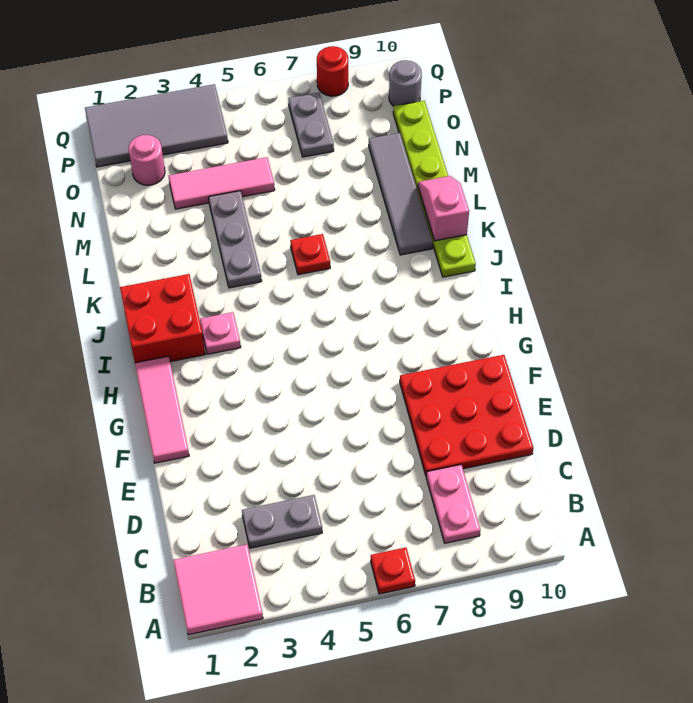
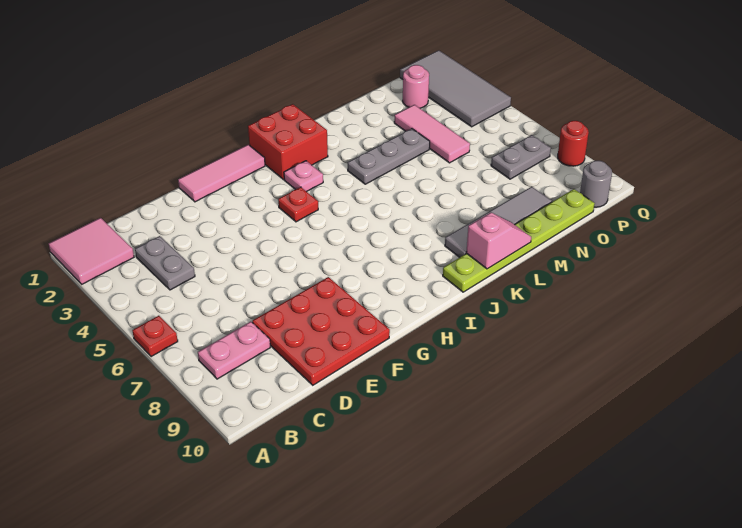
red plate K6 level 1 -> red plate H4 level 1

